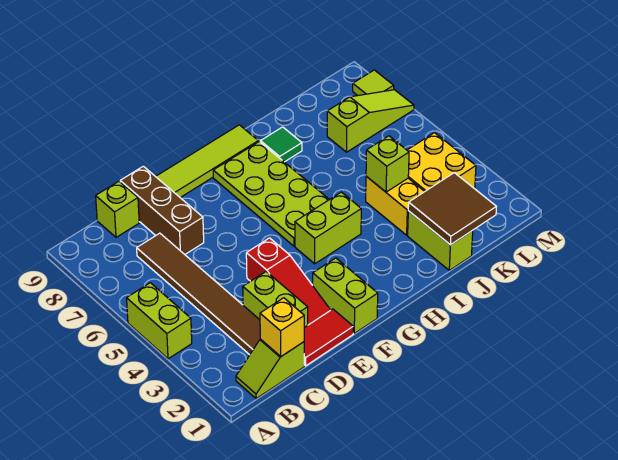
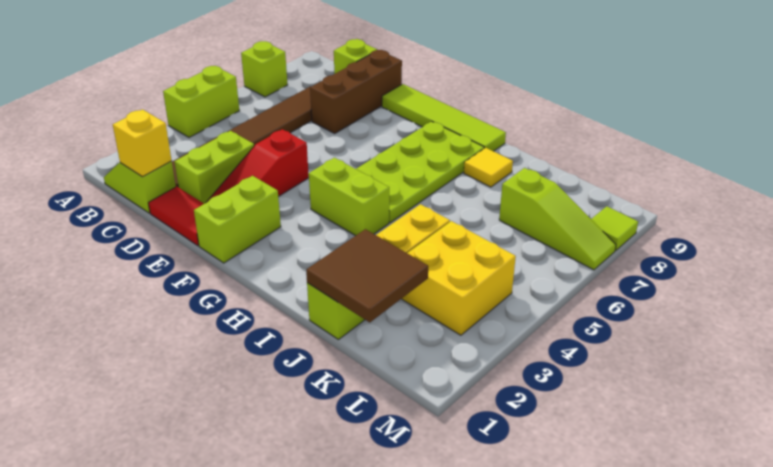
green tile I8 level 1 -> yellow tile I8 level 1
lime brick J4 level 2 -> lime brick A7 level 1

